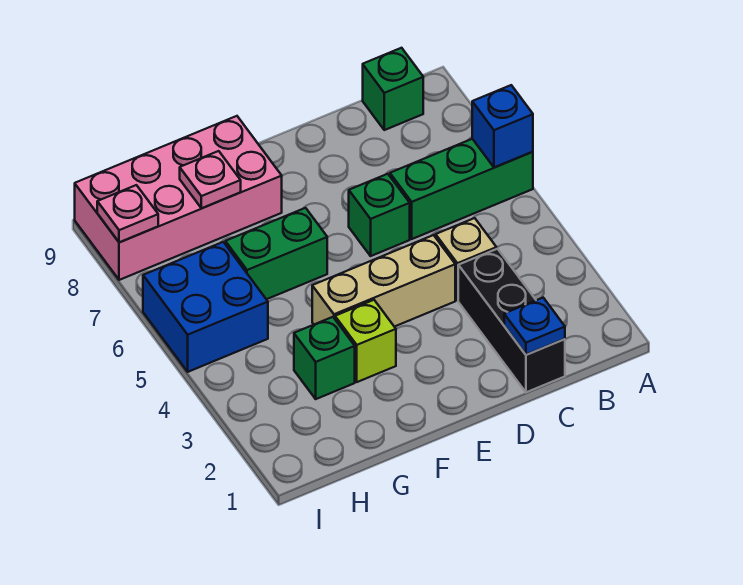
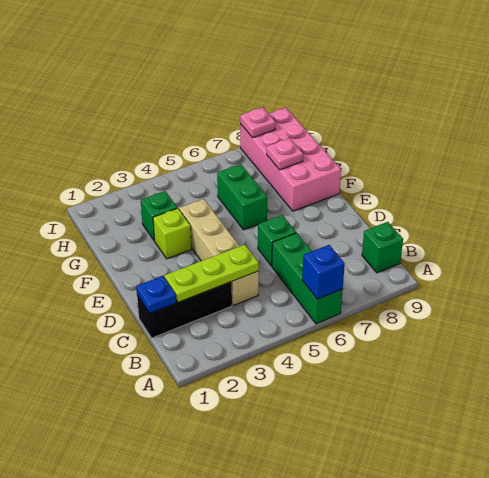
none -> lime plate C2:C4 level 2
blue brick H5:I6 level 1 -> none

